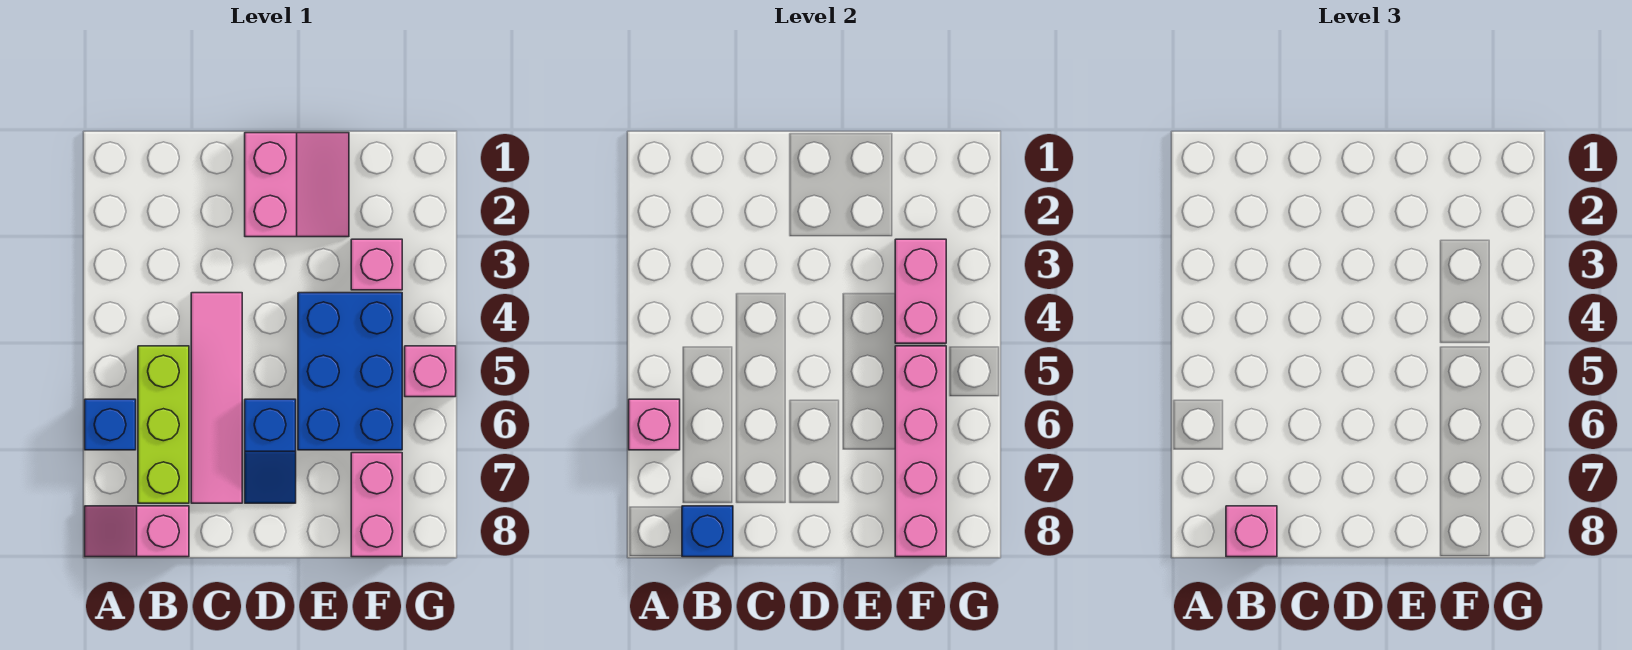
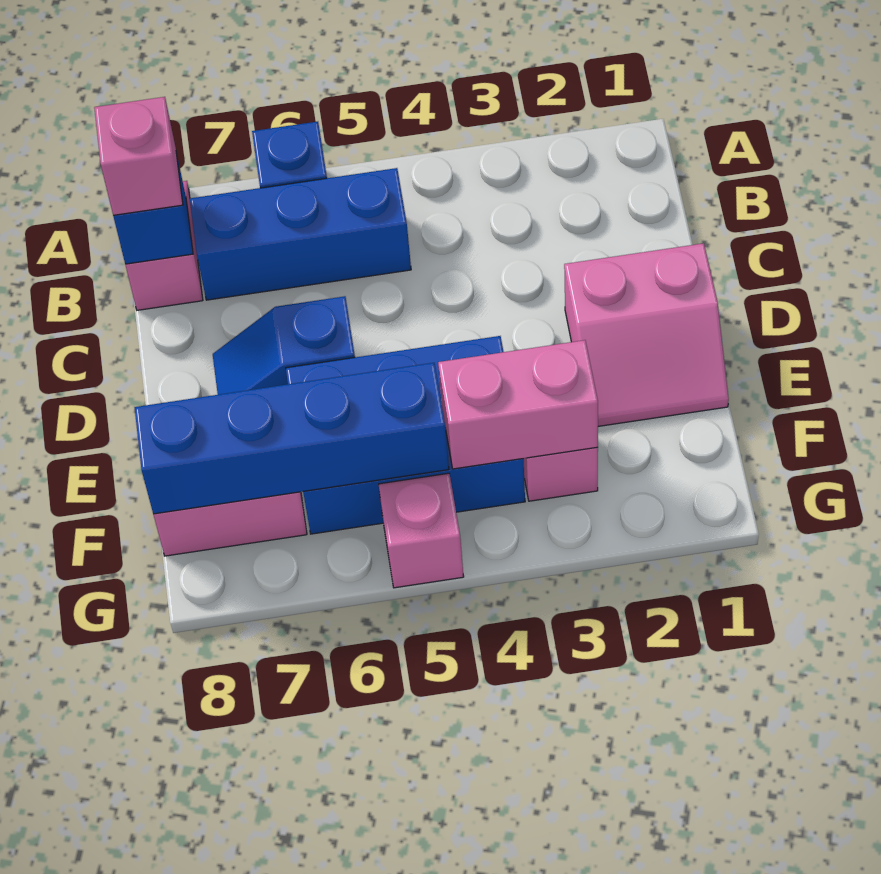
pink brick A6 level 2 -> none
lime brick B5:B7 level 1 -> blue brick B5:B7 level 1
pink tile C4:C7 level 1 -> none
pink brick F5:F8 level 2 -> blue brick F5:F8 level 2

